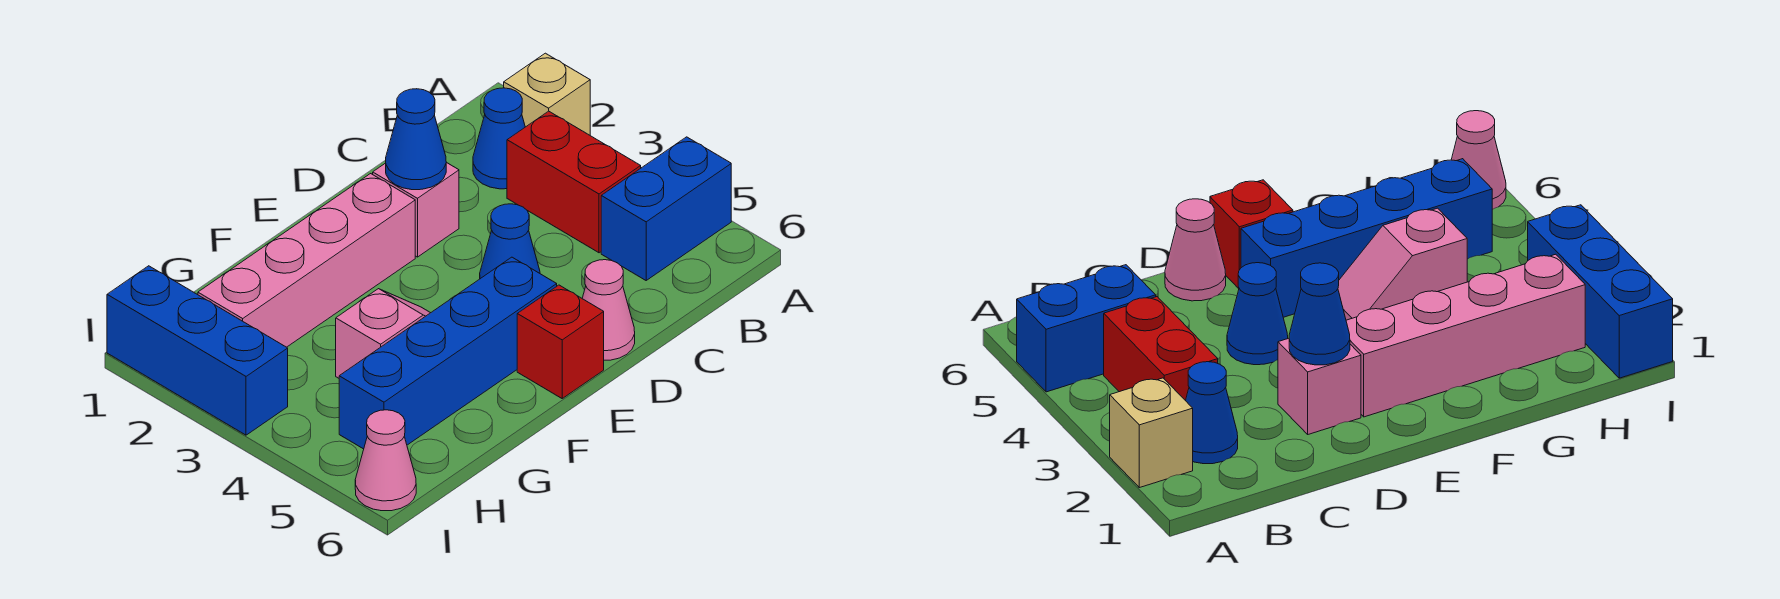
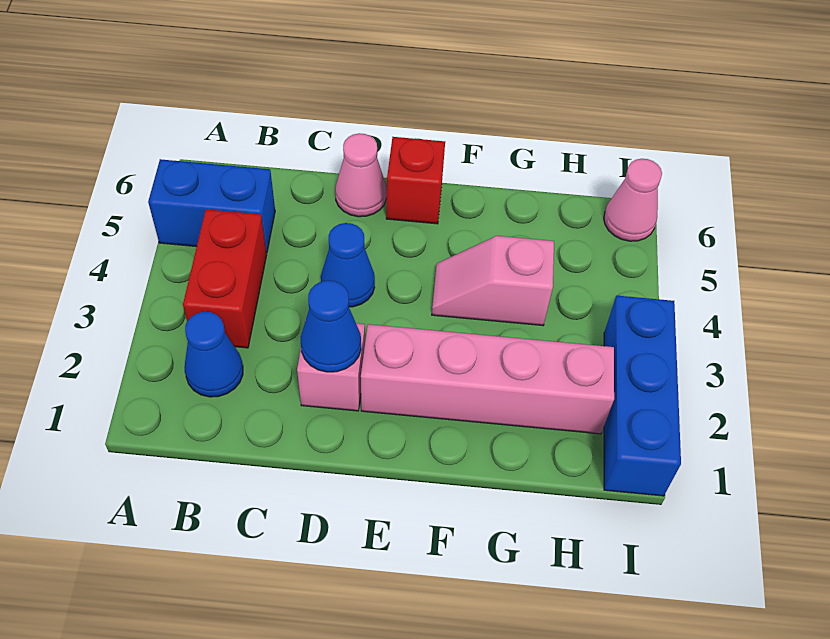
tan brick A2 level 1 -> none
blue brick E5:H5 level 1 -> none

